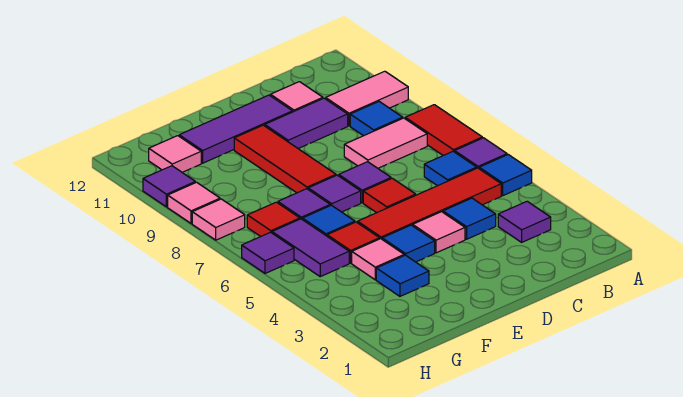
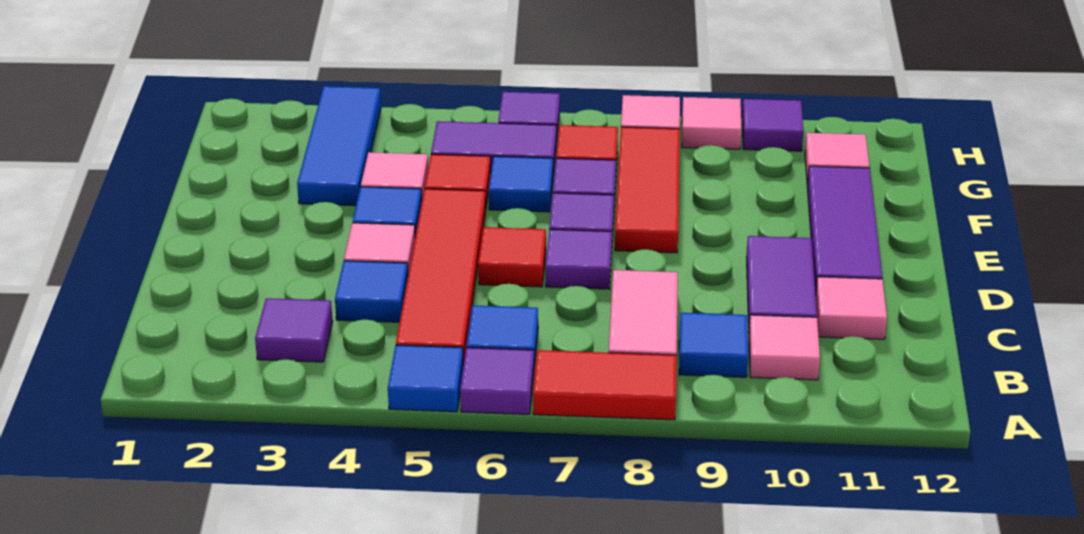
pink tile A10:B10 level 1 -> pink tile B10 level 1
red tile E8:E10 level 1 -> red tile E8:G8 level 1
blue tile F3 level 1 -> blue tile F3:H3 level 1

